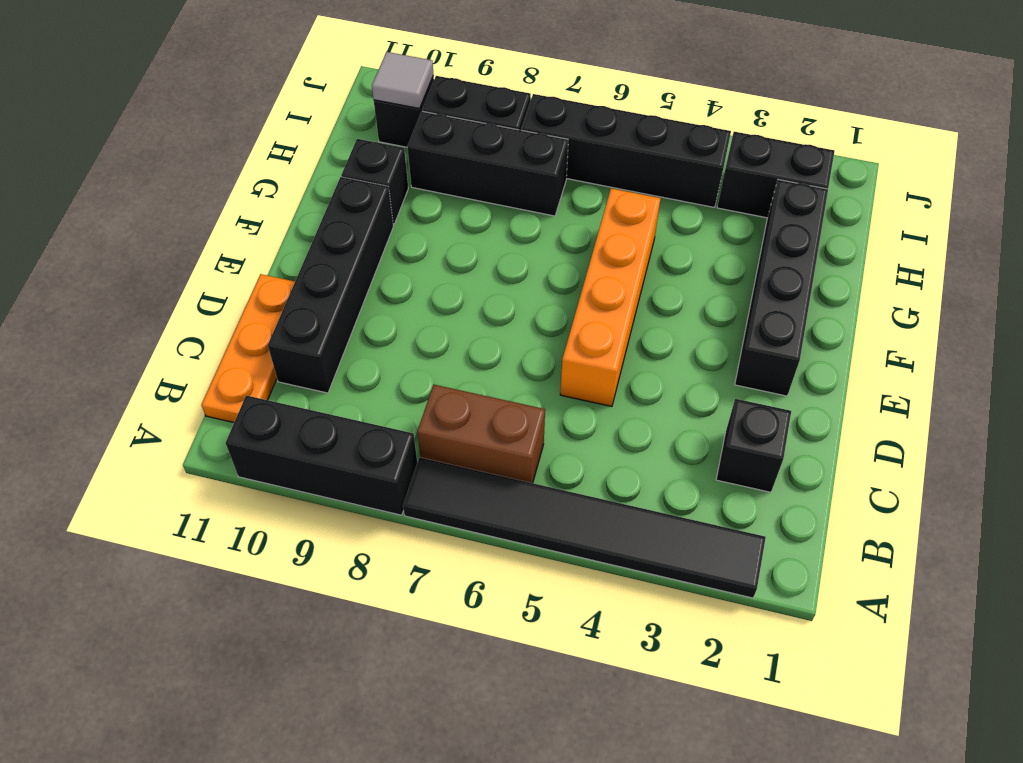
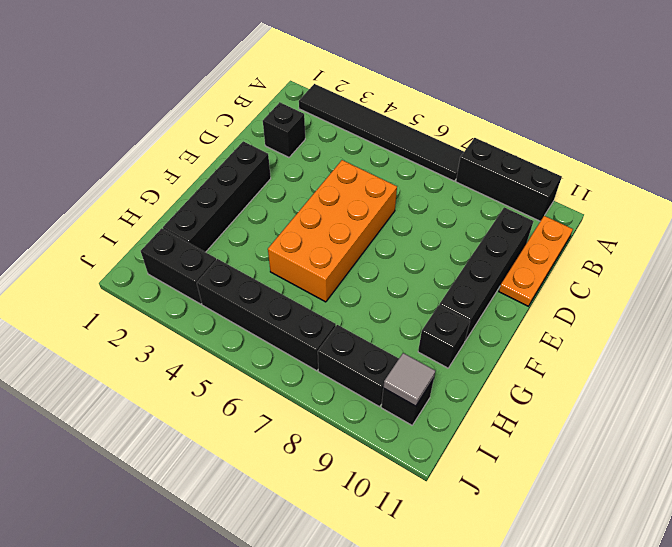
brown brick B6:B7 level 1 -> none
orange brick D5:G5 level 1 -> orange brick D5:G6 level 1
black brick H7:H9 level 1 -> none

